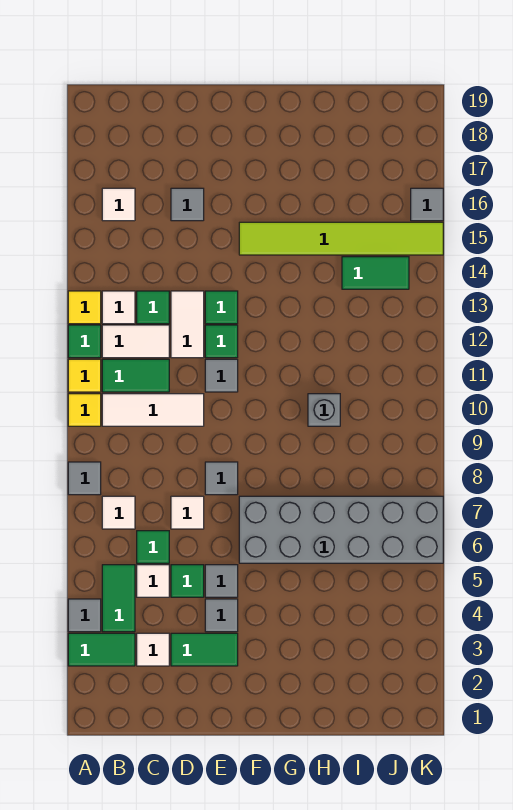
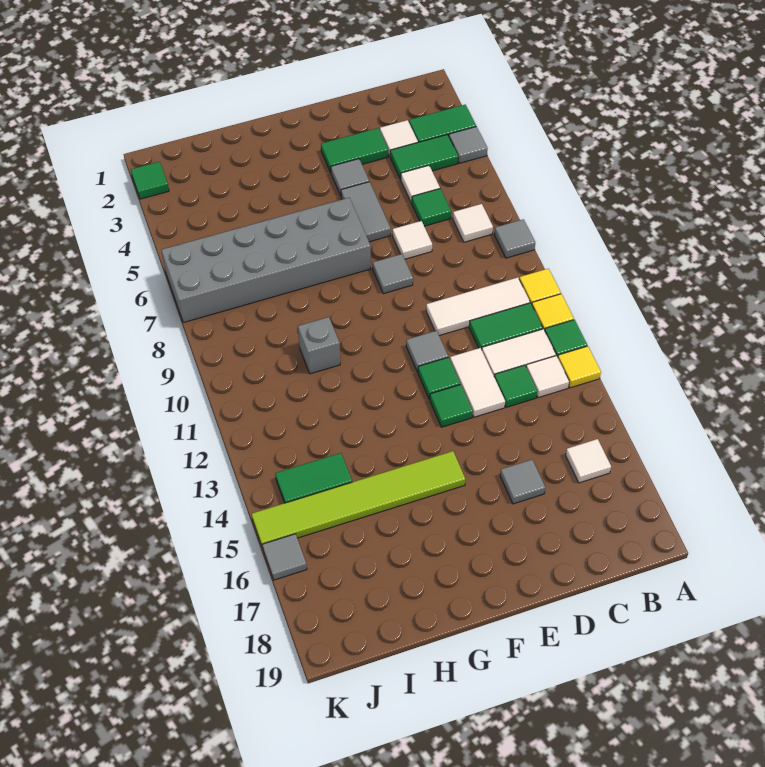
green tile B4:B5 level 1 -> green tile B4:C4 level 1
green tile D5 level 1 -> green tile K2 level 1
grey tile E5 level 1 -> grey tile E5:E6 level 1

